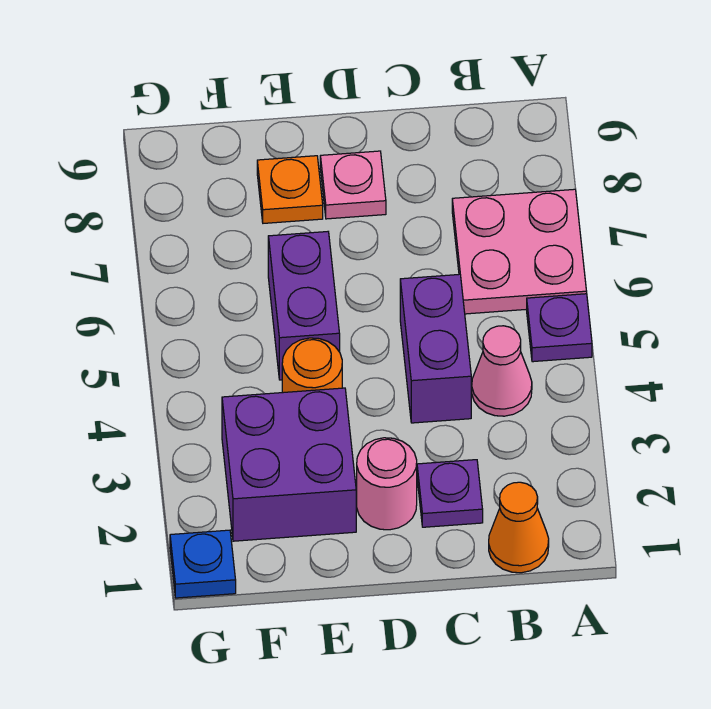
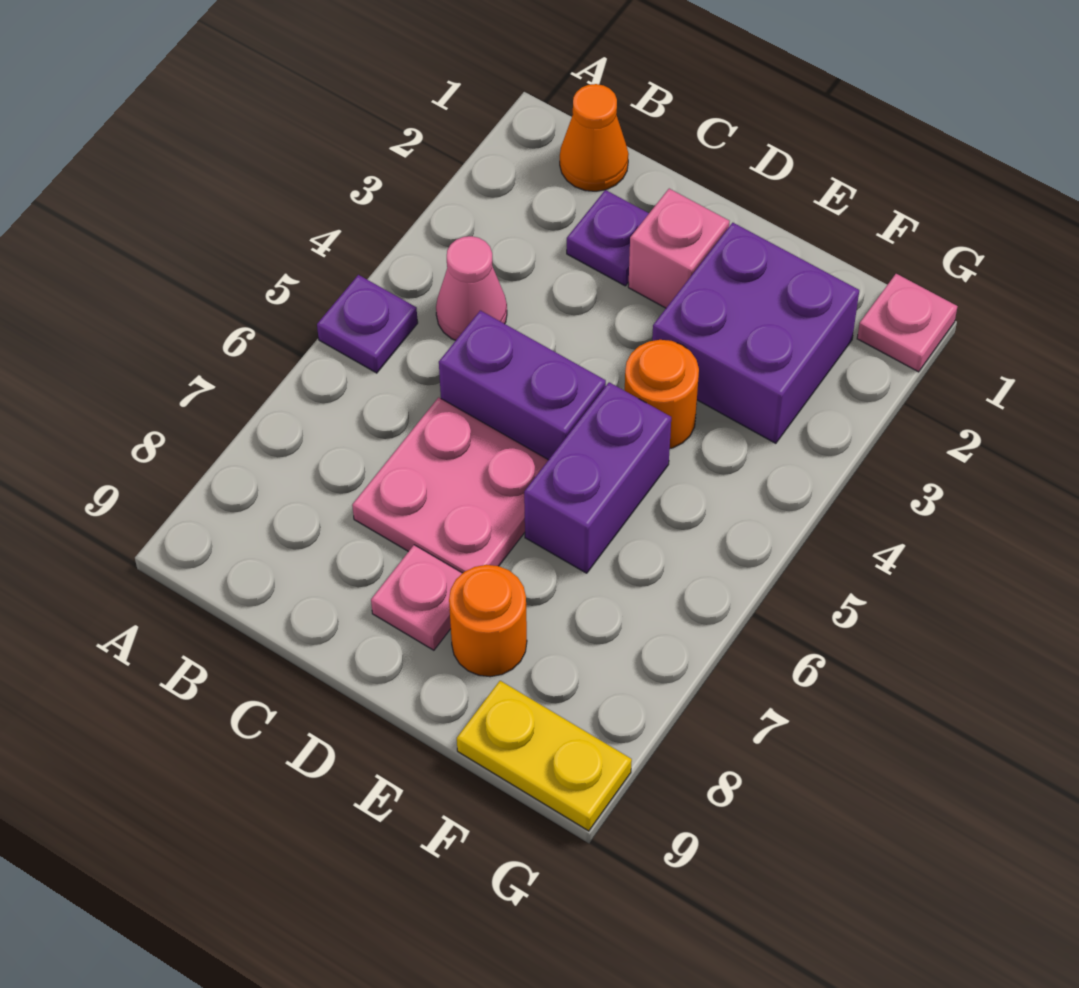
pink plate A6:B7 level 1 -> pink plate C6:D7 level 1
purple brick C4:C5 level 1 -> purple brick C5:D5 level 1
pink round brick D2 level 1 -> pink brick D2 level 1
orange plate E8 level 1 -> orange round brick E8 level 1
none -> yellow plate F9:G9 level 1
blue plate G1 level 1 -> pink plate G1 level 1

